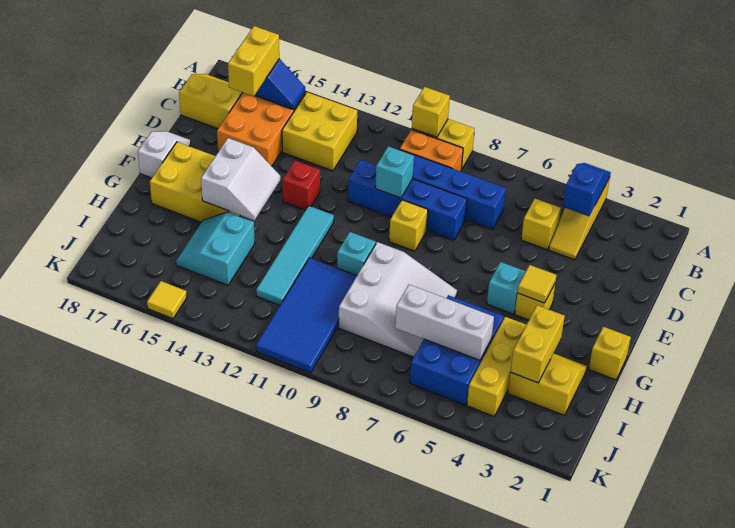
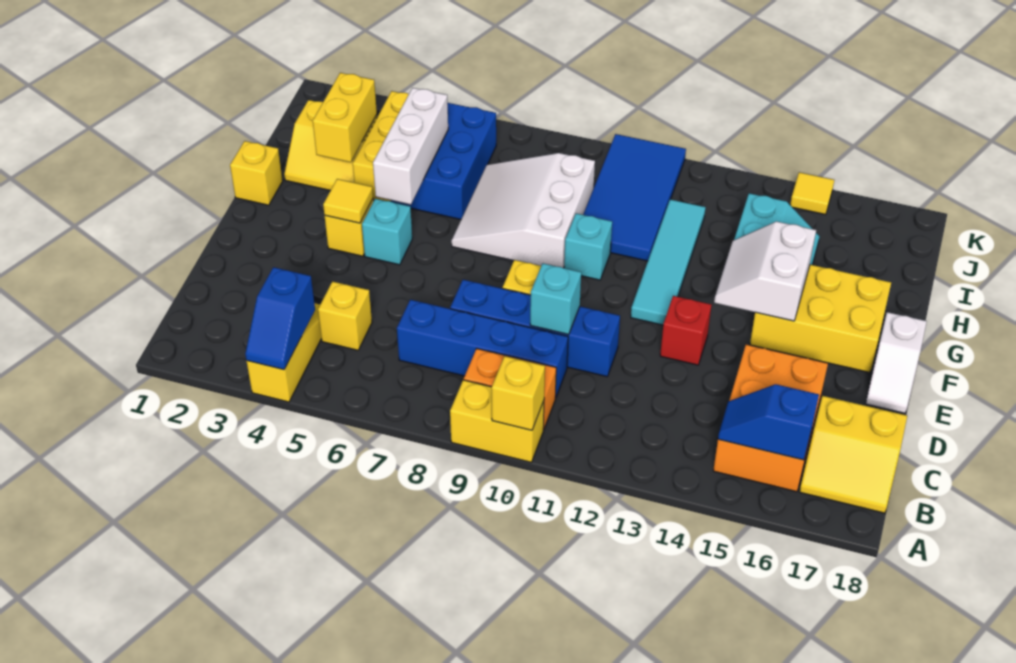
yellow brick B13:C14 level 1 -> none
yellow brick B16:C16 level 3 -> none
white brick I5:I7 level 2 -> white brick G5:I5 level 2

